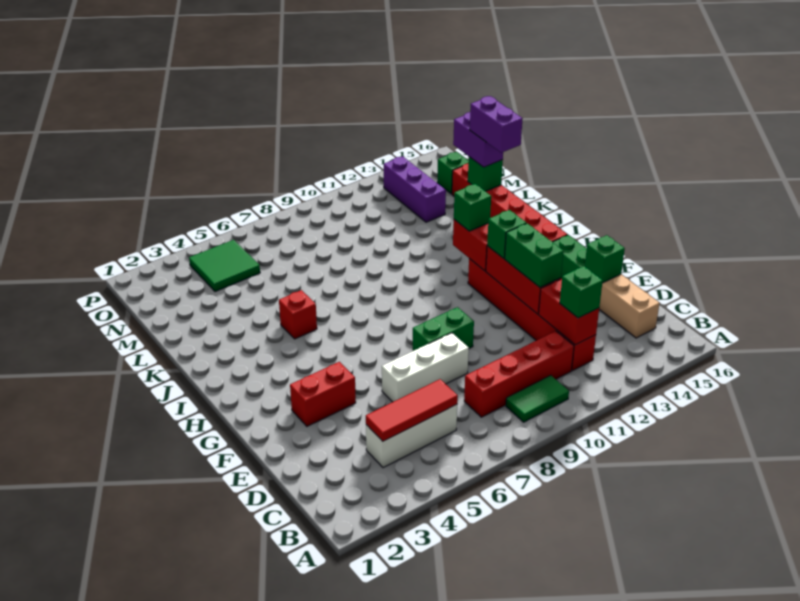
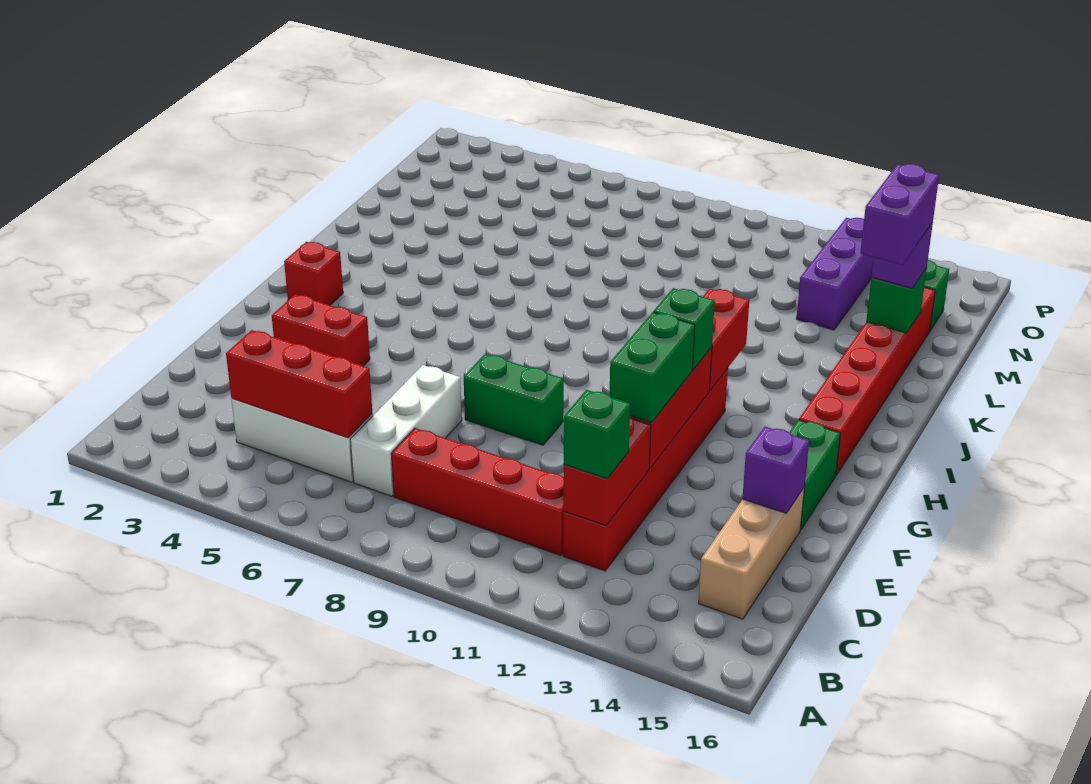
green tile B9:B10 level 1 -> none
red tile C4:C6 level 2 -> red brick C4:C6 level 2
white brick E6:E8 level 1 -> white brick C7:E7 level 1
green brick E15 level 2 -> purple brick E15 level 2
green brick I12 level 3 -> none
red brick J5 level 1 -> red brick H2 level 1
purple brick L15:M15 level 3 -> purple brick L15 level 3
green tile N4:O5 level 1 -> none

